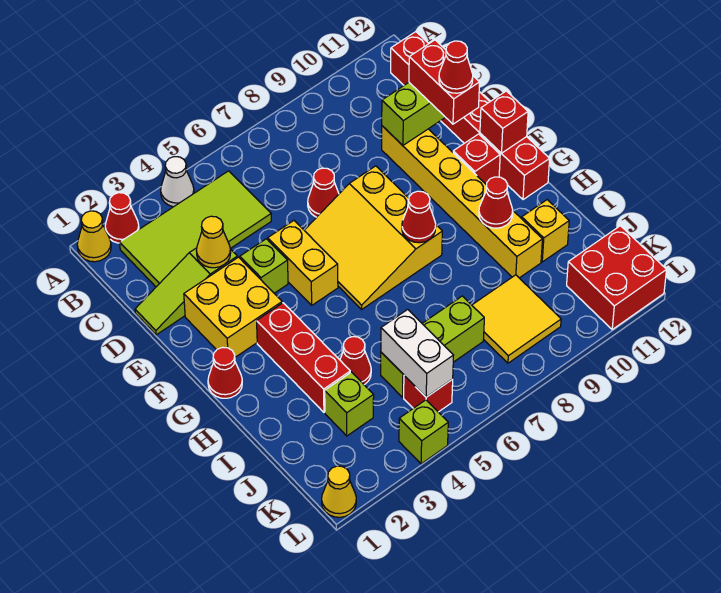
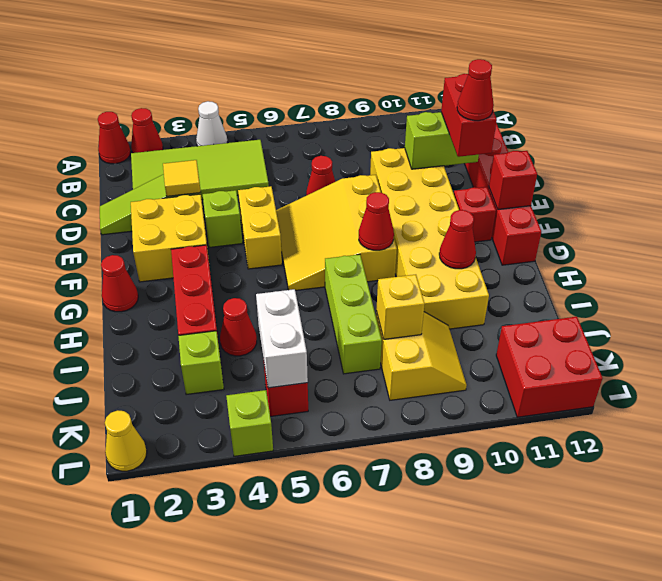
yellow cone A1 level 1 -> red cone A1 level 1
yellow cone D3 level 2 -> yellow tile D3 level 2
yellow brick D10:I10 level 1 -> yellow brick D9:I10 level 1
yellow brick I11 level 1 -> yellow brick J8 level 2
lime brick J5:J7 level 1 -> lime brick H7:J7 level 1
yellow tile J8:K9 level 1 -> yellow slope J8:K9 level 1 top 8

